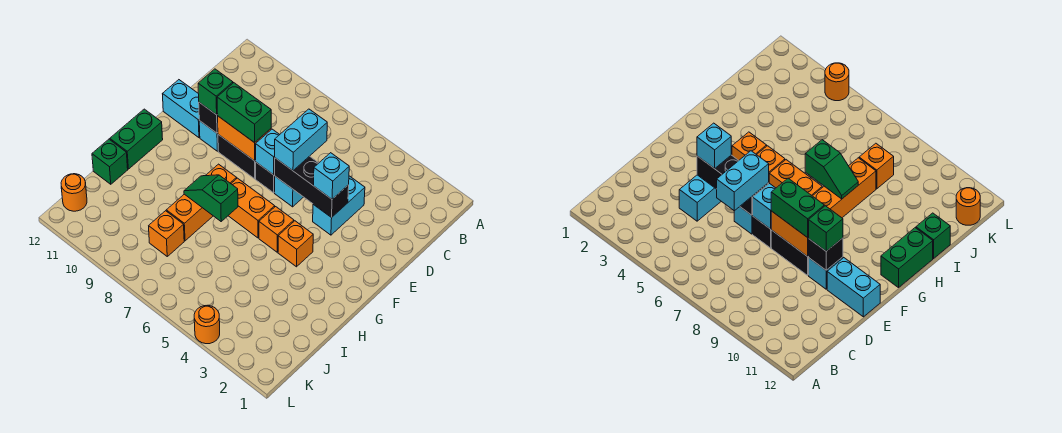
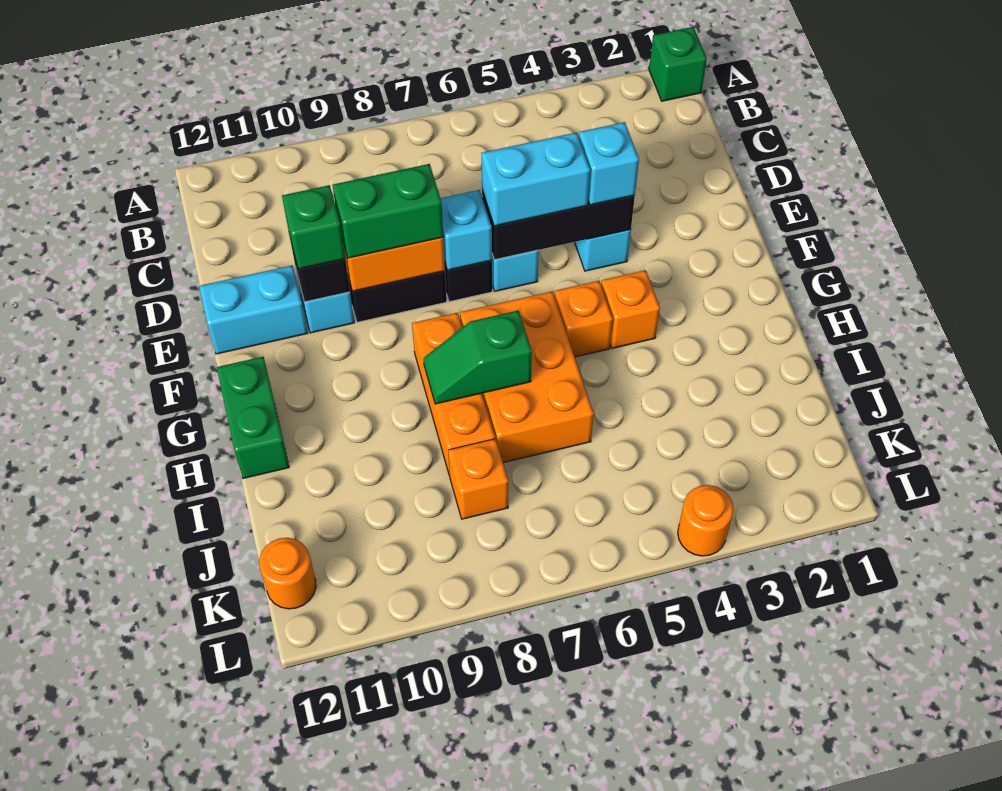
cyan brick D6:E6 level 3 -> cyan brick E5:E6 level 3
orange brick G6:G7 level 1 -> orange brick G6:I7 level 1
green brick I12 level 1 -> green brick A1 level 1

